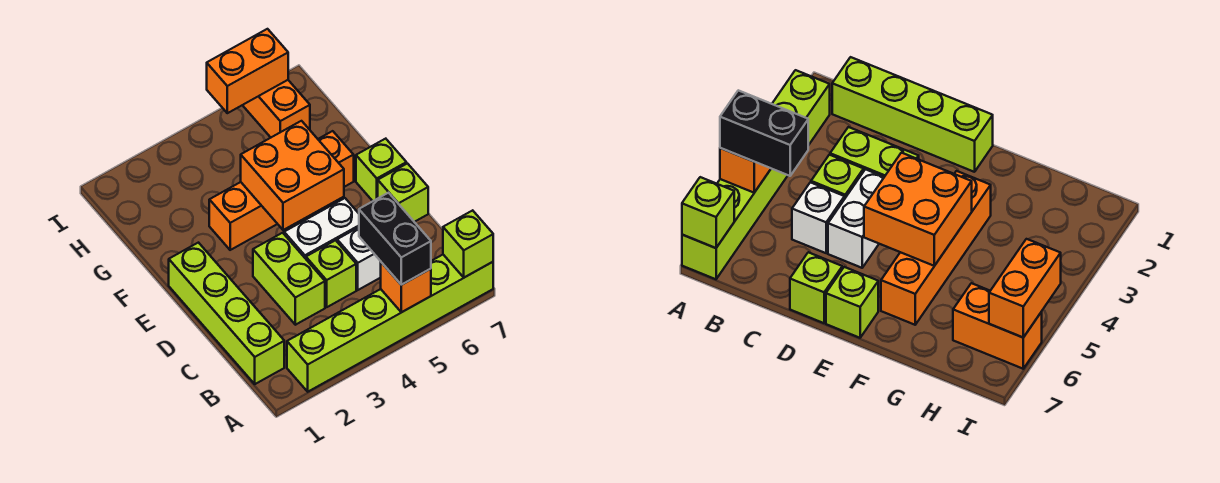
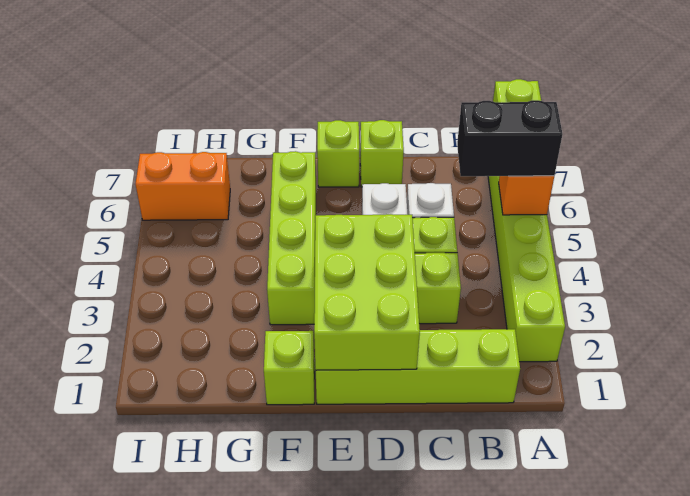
none -> lime brick D1:E3 level 2
orange brick E4:F5 level 2 -> none
none -> lime brick F1 level 1
orange brick F3:F6 level 1 -> lime brick F3:F6 level 1
orange brick I5:I6 level 2 -> none

